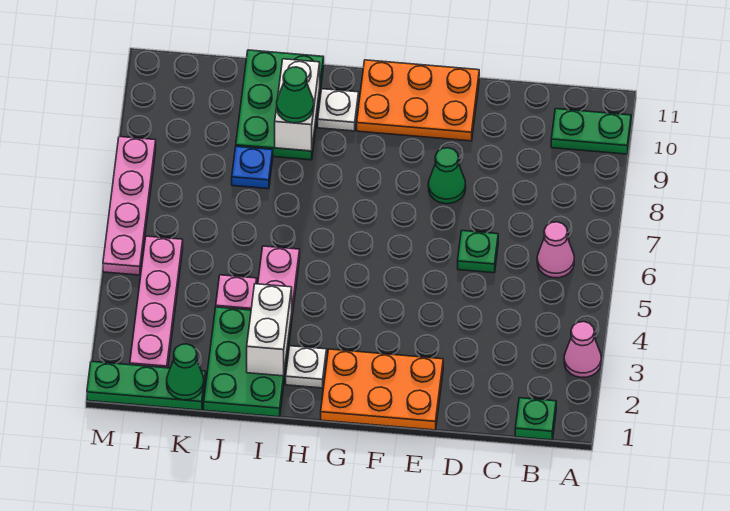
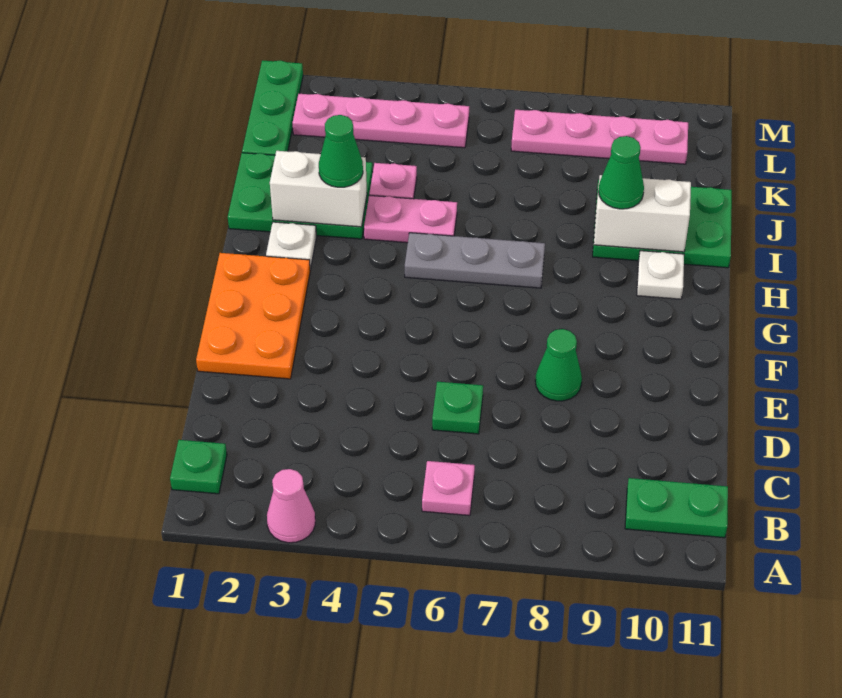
green plate A10:B10 level 1 -> green plate B10:B11 level 1
pink cone B6 level 1 -> pink plate B6 level 1
orange plate E10:G11 level 1 -> none
none -> grey plate H5:H7 level 1
blue plate J8 level 1 -> none
green cone K1 level 2 -> green cone I3 level 3
pink plate M5:M8 level 1 -> pink plate L7:L10 level 1

